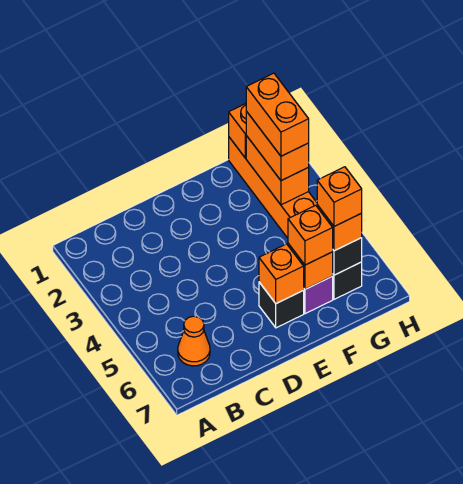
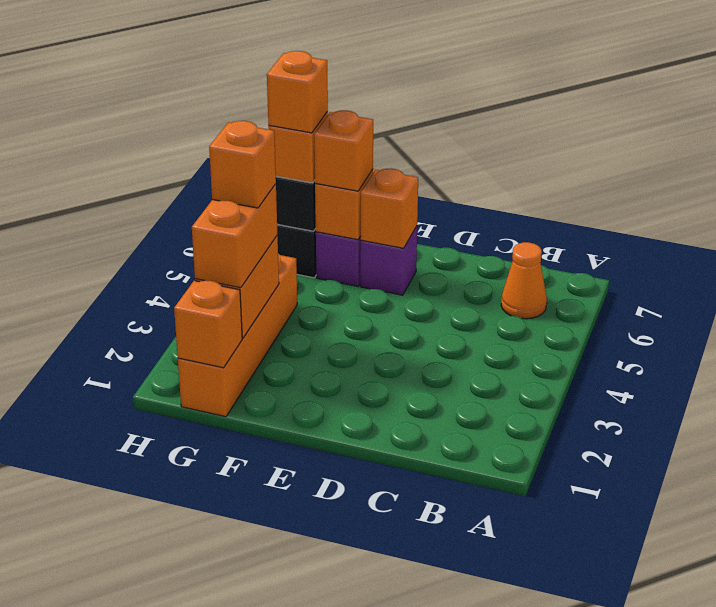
black brick E6 level 1 -> purple brick E6 level 1
orange brick G2:G3 level 4 -> orange brick G3 level 4

